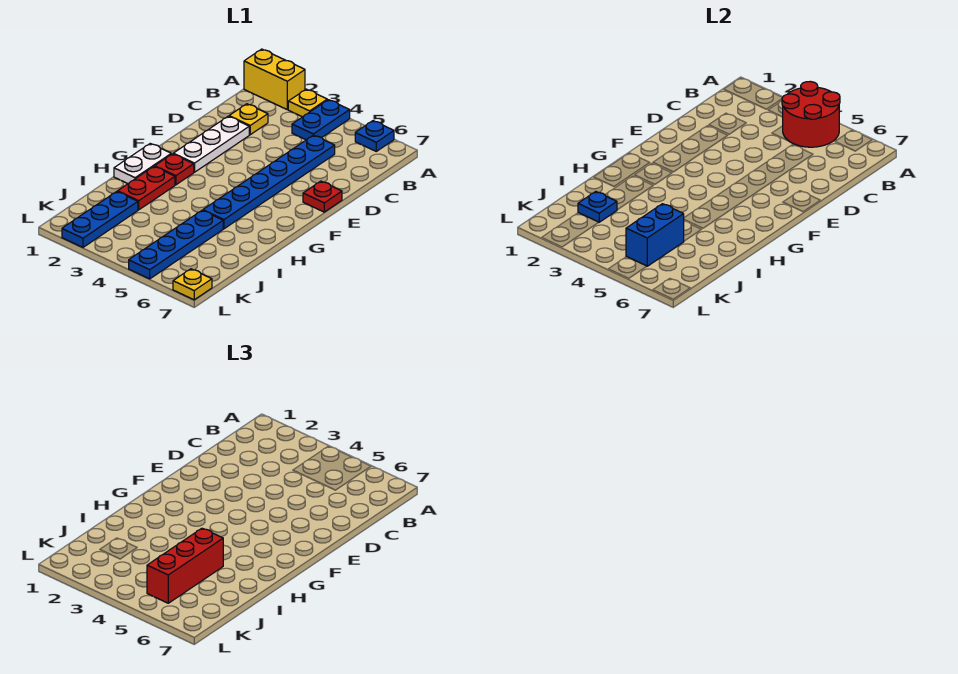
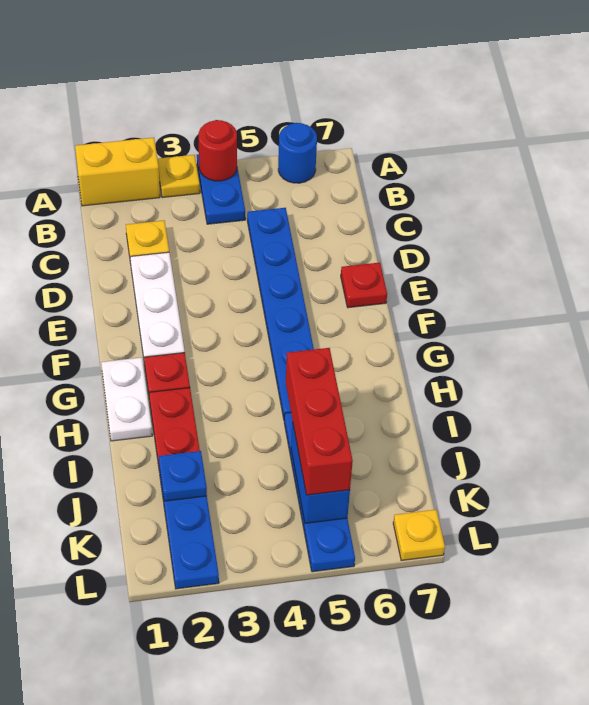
red round brick A4:B5 level 2 -> red round brick A4 level 2
blue plate A6 level 1 -> blue round brick A6 level 1

